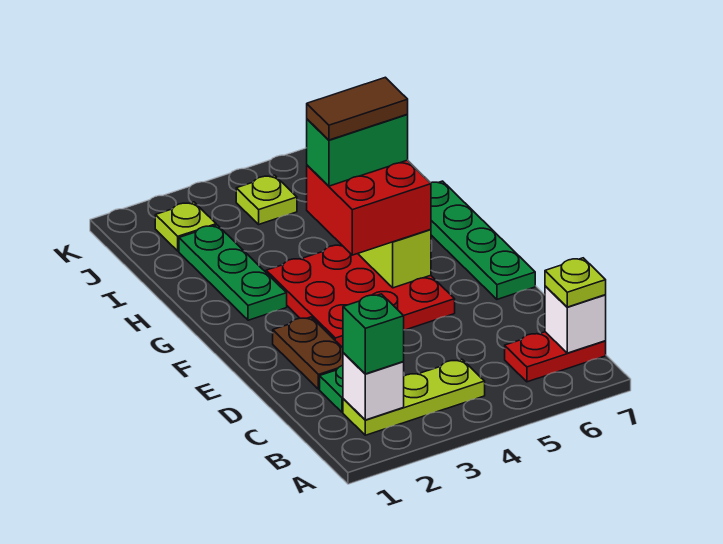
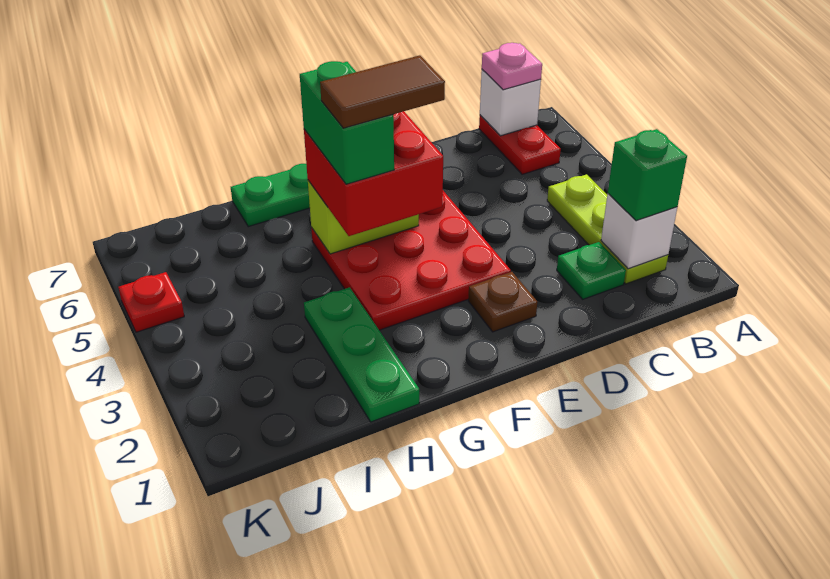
lime plate B7 level 3 -> pink plate B7 level 3
brown plate D2:E2 level 1 -> brown plate E2 level 1
green plate G2:I2 level 1 -> green plate H1:H3 level 1
brown tile G4:G5 level 5 -> brown tile F4:G4 level 5
lime plate J2 level 1 -> none
lime plate J4 level 1 -> none
none -> red plate K5 level 1

